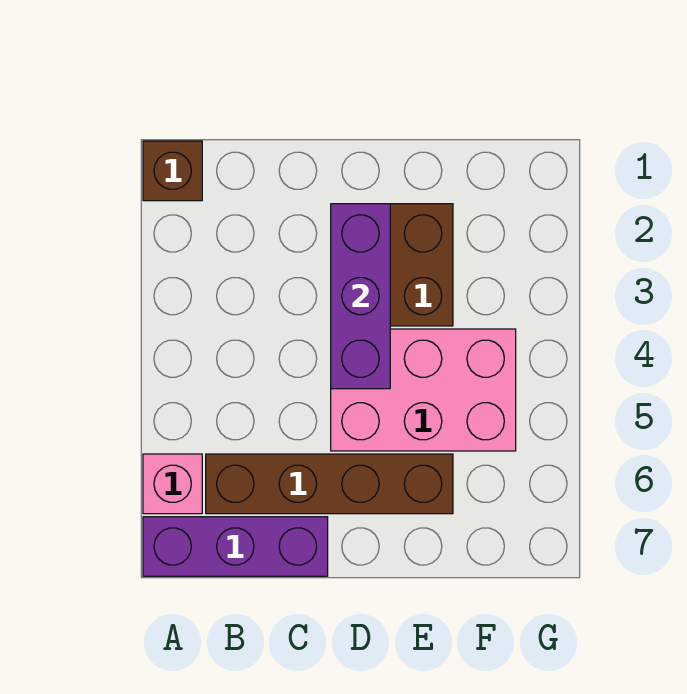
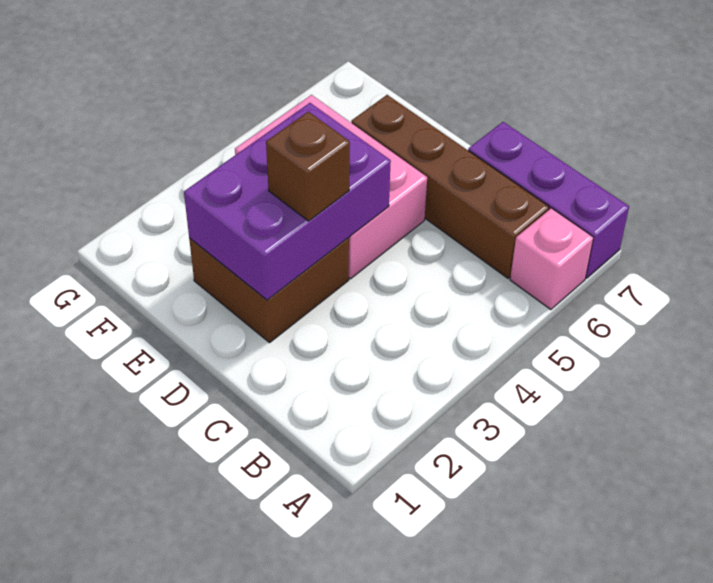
brown brick A1 level 1 -> brown brick D3 level 3
purple brick D2:D4 level 2 -> purple brick D2:E4 level 2

